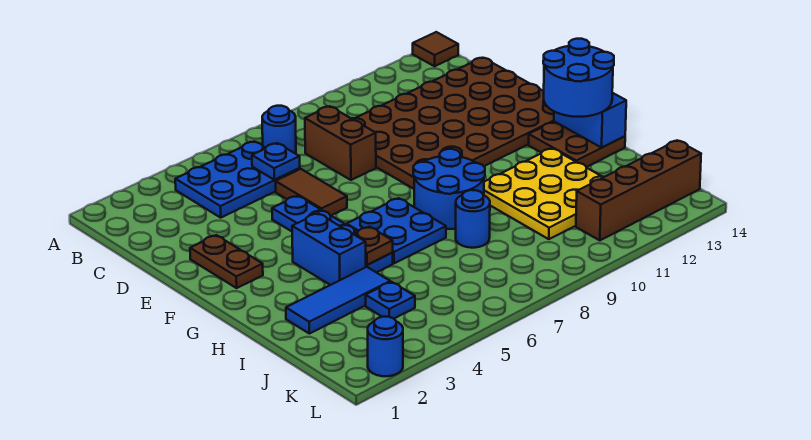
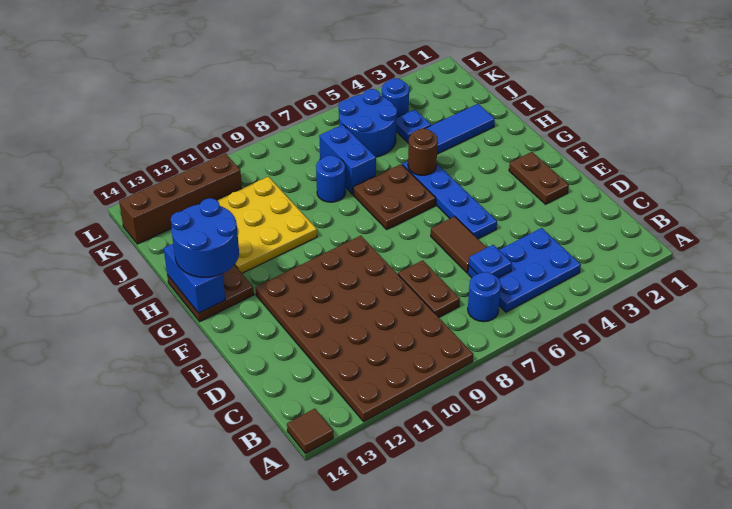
brown brick C8:D8 level 1 -> brown plate C8:D8 level 1
brown plate C9:F14 level 1 -> brown plate A9:F12 level 1
blue brick G4:H4 level 1 -> blue brick I7:J7 level 1
blue plate G6:H7 level 1 -> brown plate G6:H7 level 1
blue round brick G8:H9 level 1 -> blue round brick J5:K6 level 1
brown plate H5 level 2 -> brown round brick H5 level 2
blue round brick L2 level 1 -> blue round brick K4 level 1

